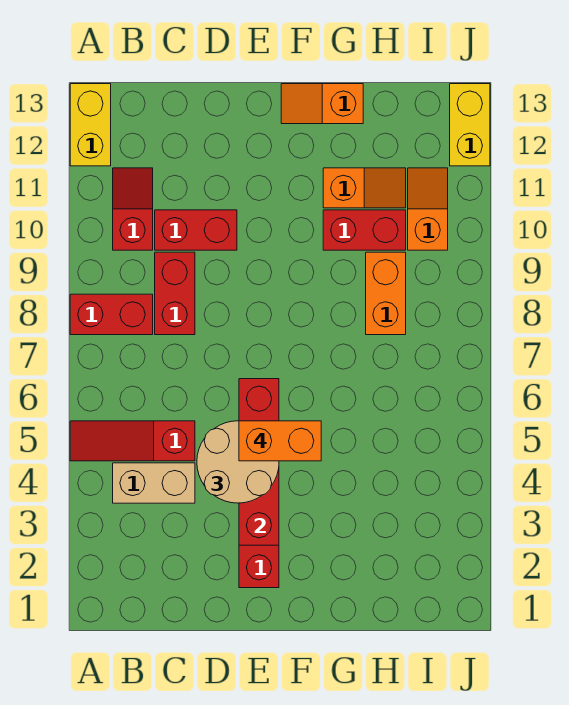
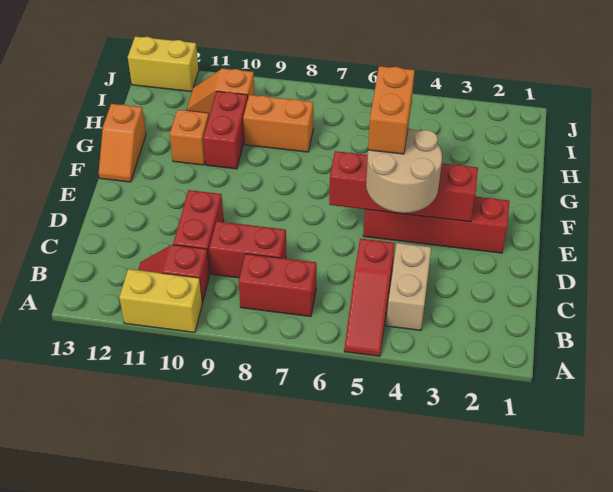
red brick A8:B8 level 1 -> red brick B7:B8 level 1
yellow brick A12:A13 level 1 -> yellow brick A10:A11 level 1

